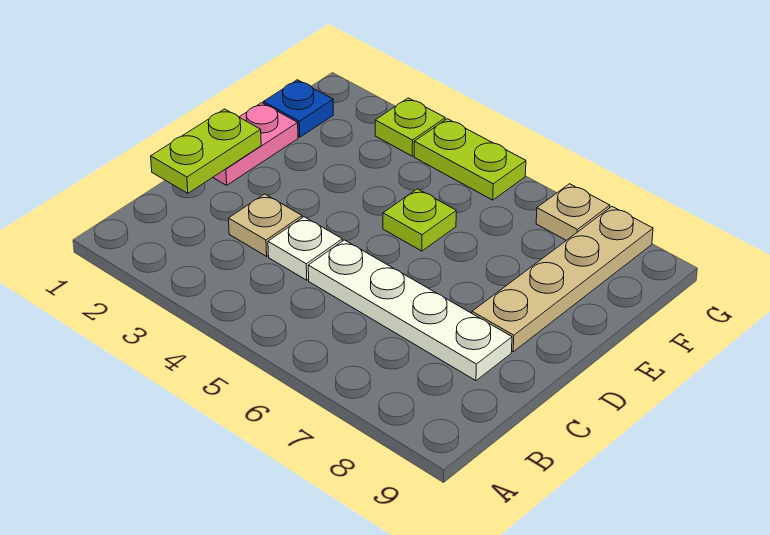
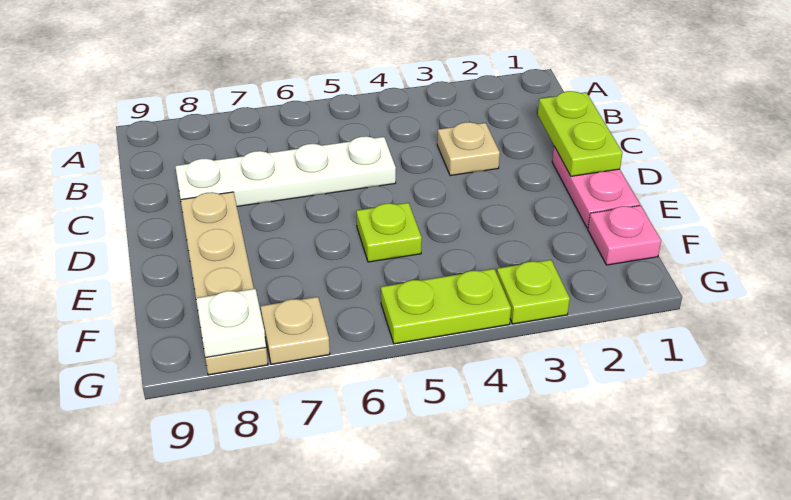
white plate C4 level 1 -> white plate G8 level 2
blue plate F1 level 1 -> pink plate F1 level 1

